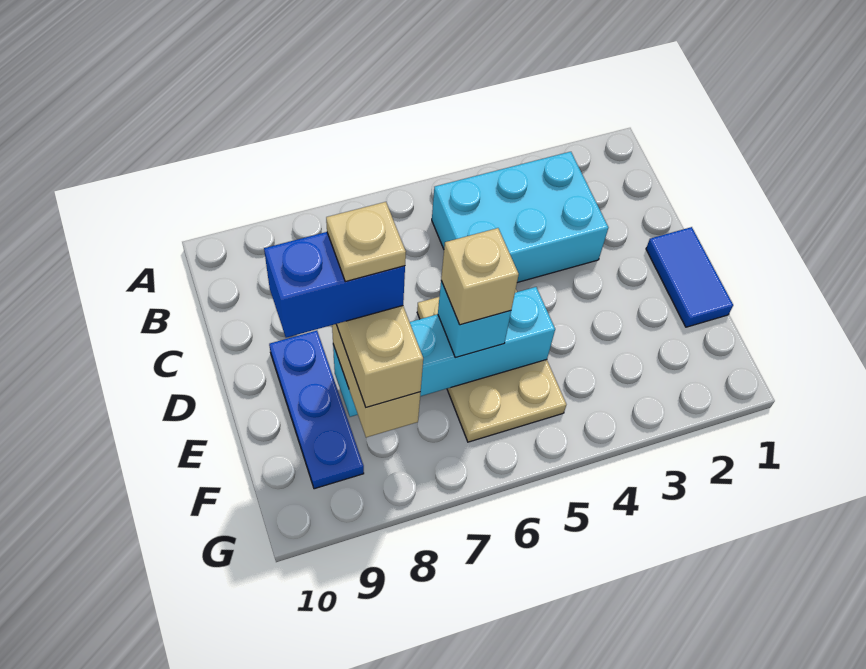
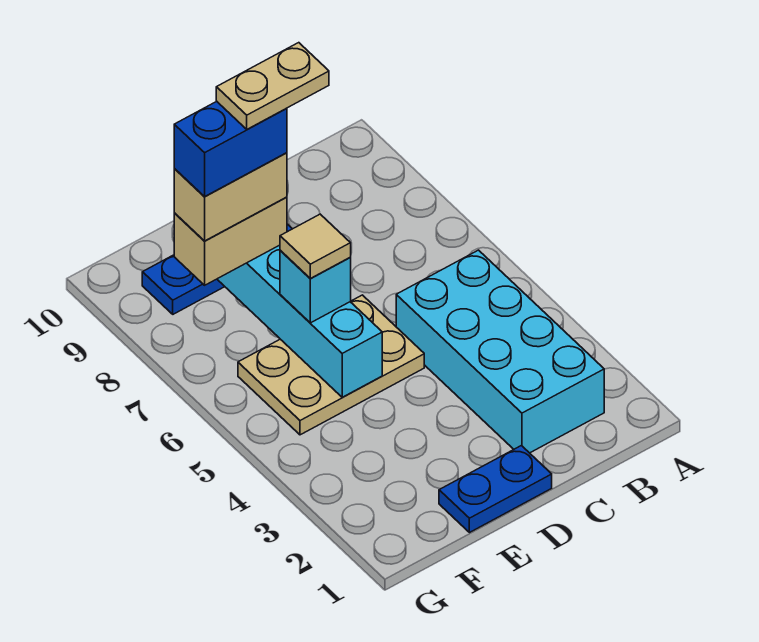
cyan brick B3:C5 level 1 -> cyan brick B2:C5 level 1
blue tile D1:E1 level 1 -> blue plate D1:E1 level 1
tan brick E6 level 4 -> tan tile E6 level 4
blue brick E8:E9 level 5 -> blue brick E8:F8 level 5
tan plate E8 level 6 -> tan plate D8:E8 level 6

